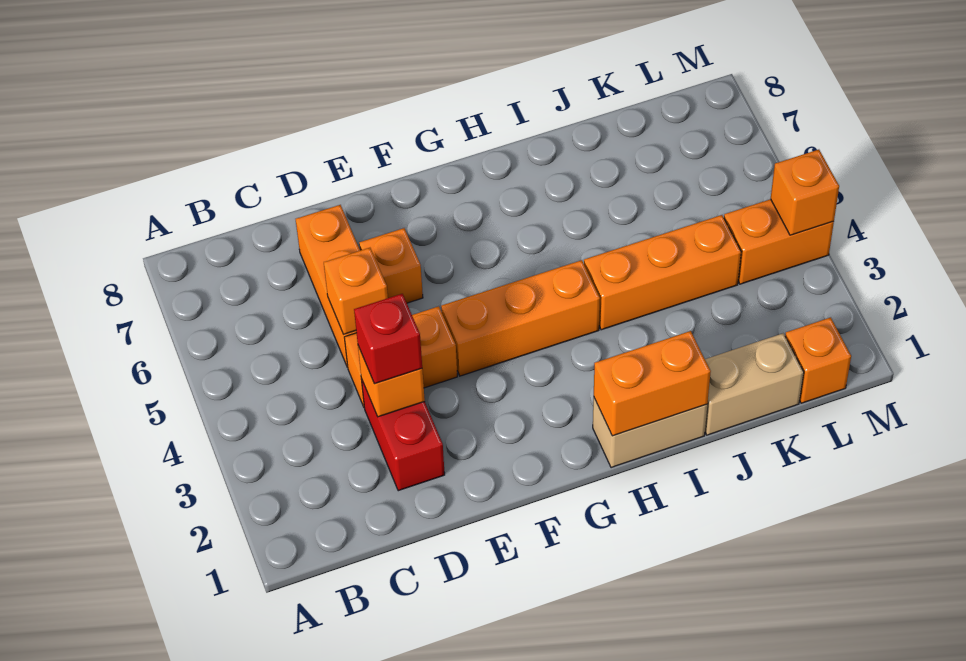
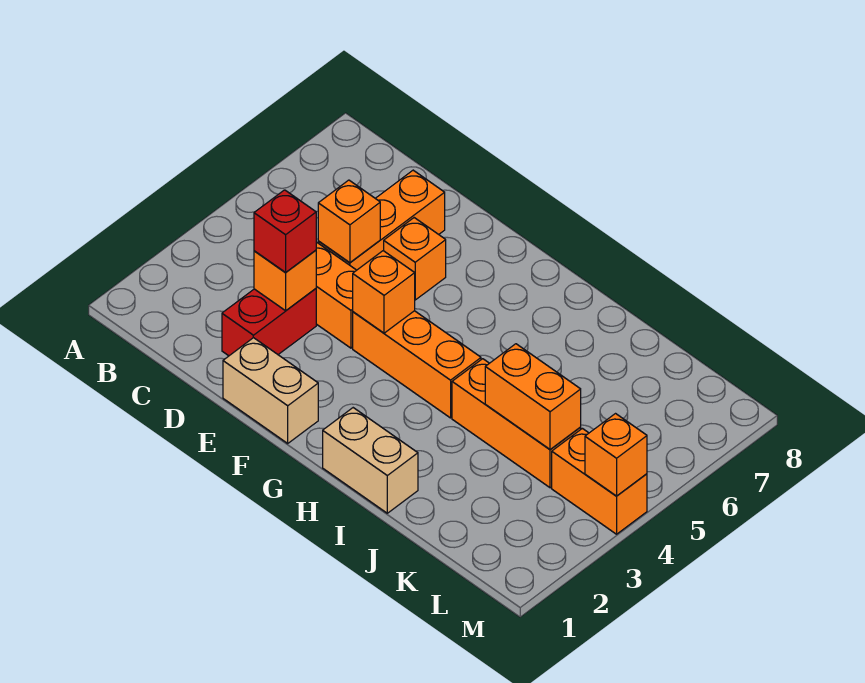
orange brick H1:I1 level 2 -> orange brick J4:K4 level 2
tan brick J1:K1 level 1 -> tan brick E1:F1 level 1
orange brick L1 level 1 -> orange brick F4 level 2

